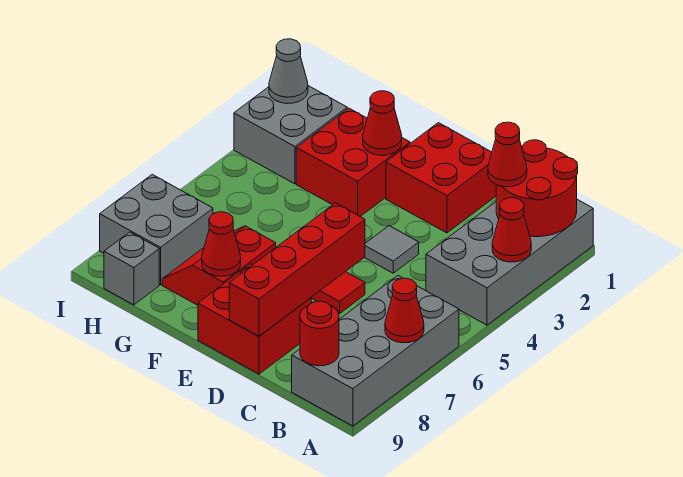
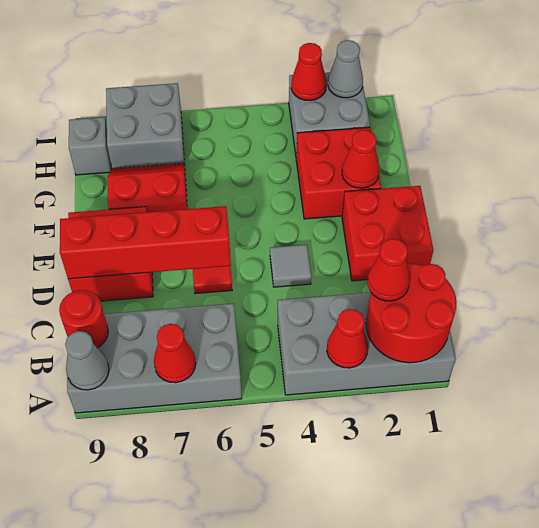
none -> grey cone A9 level 2
red cone F8 level 2 -> red cone I3 level 2

